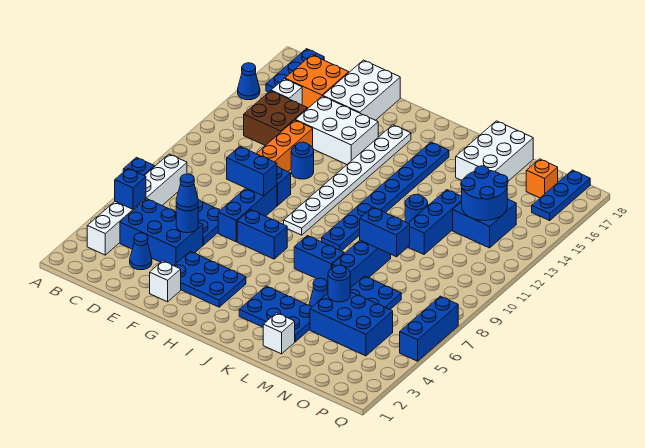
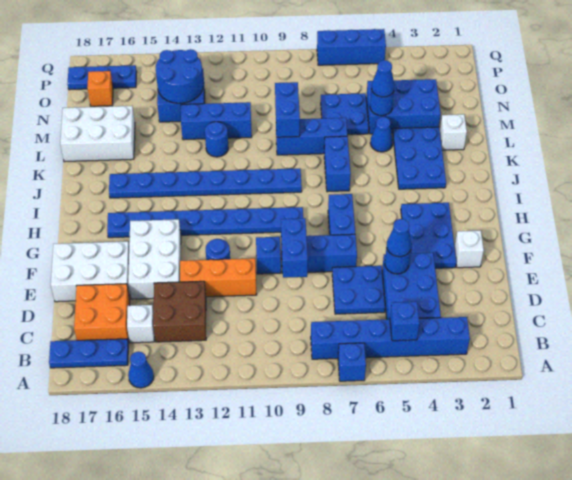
white brick B3:B8 level 1 -> blue brick B3:B8 level 1
blue cone D3 level 1 -> blue cone M5 level 3
white plate H9:H16 level 1 -> blue plate H9:H16 level 1
blue brick M4:O5 level 1 -> blue brick M3:N5 level 1

